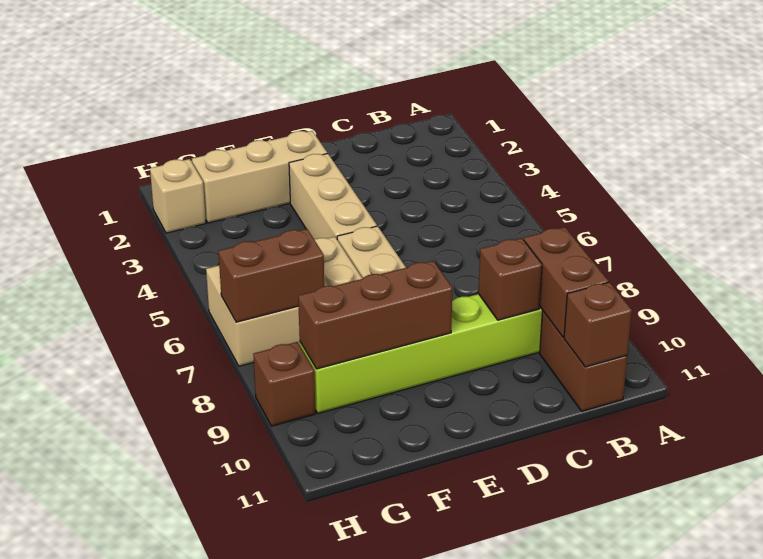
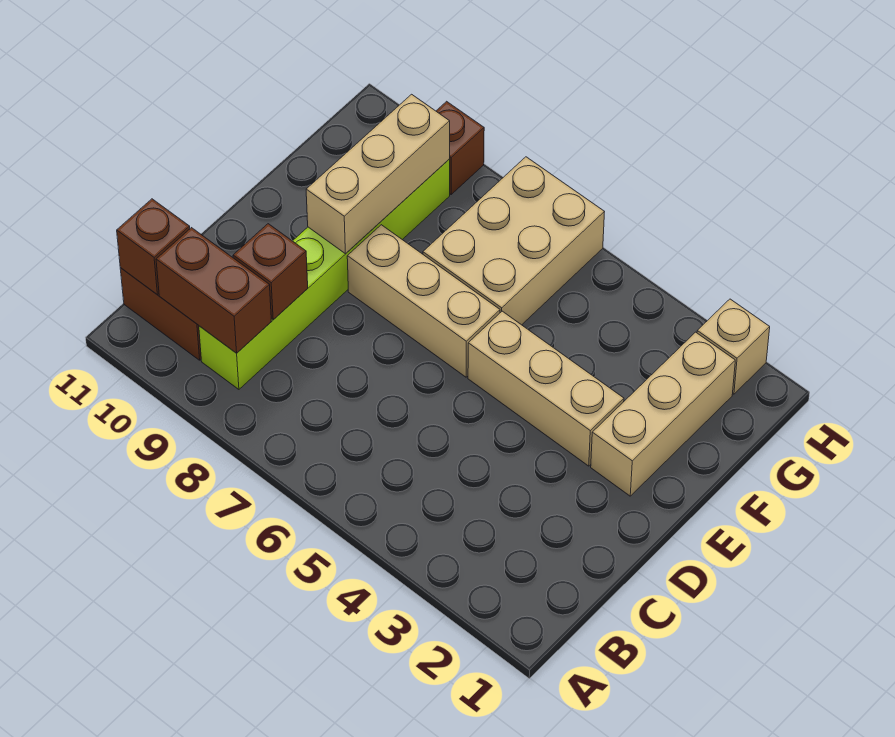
brown brick E9:G9 level 2 -> tan brick E9:G9 level 2
brown brick G7:H7 level 2 -> none

